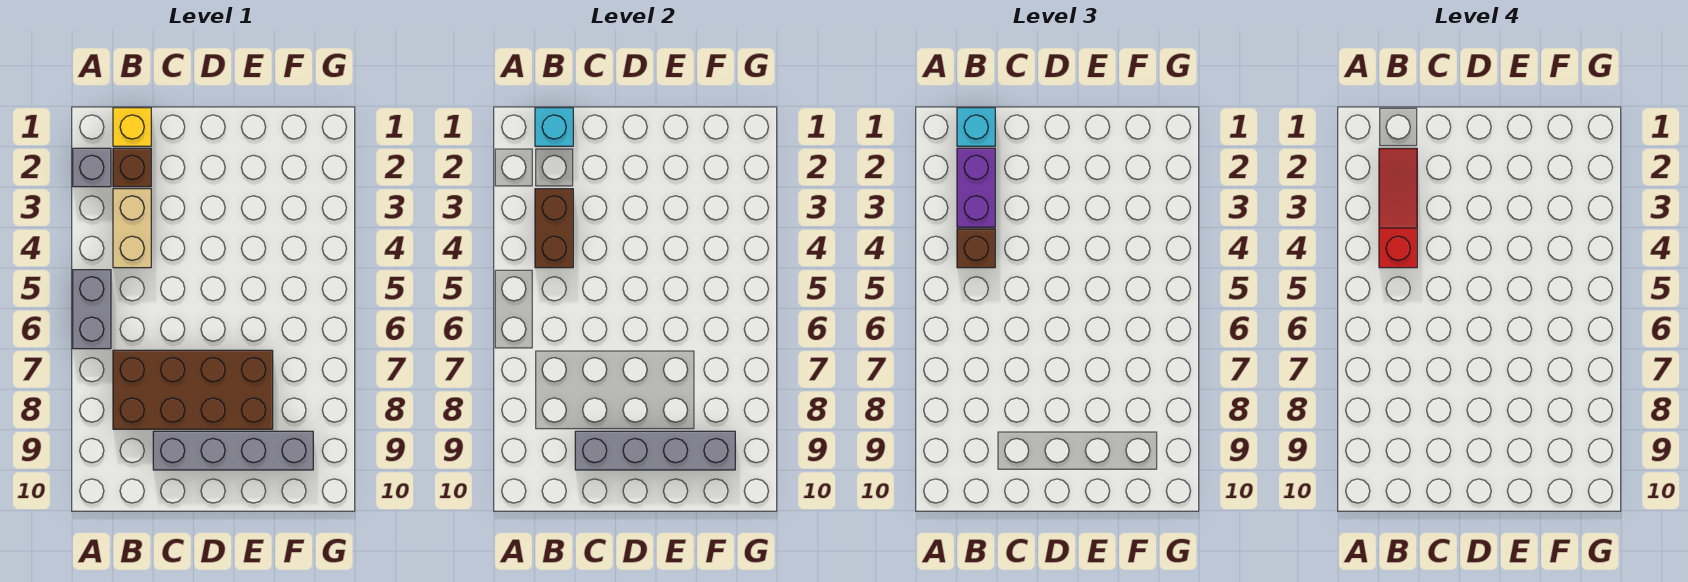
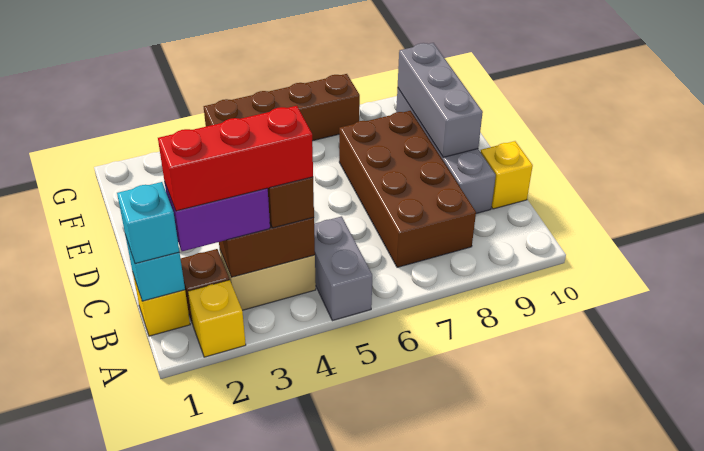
grey brick A2 level 1 -> yellow brick A2 level 1
grey brick A5:A6 level 1 -> grey brick A5:B5 level 1
red slope B2:B4 level 4 top 4 -> red brick B2:B4 level 4
grey brick C9:F9 level 2 -> grey brick D9:F9 level 2
none -> yellow brick C10 level 1
none -> brown brick G4:G7 level 1

